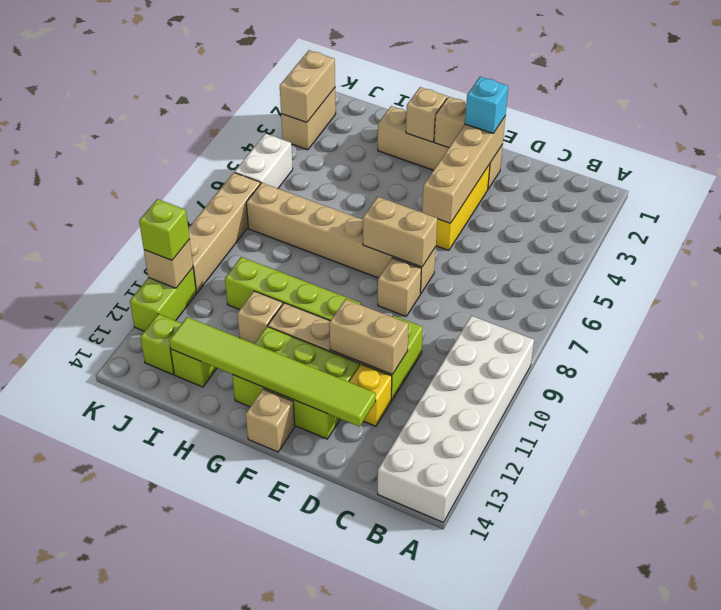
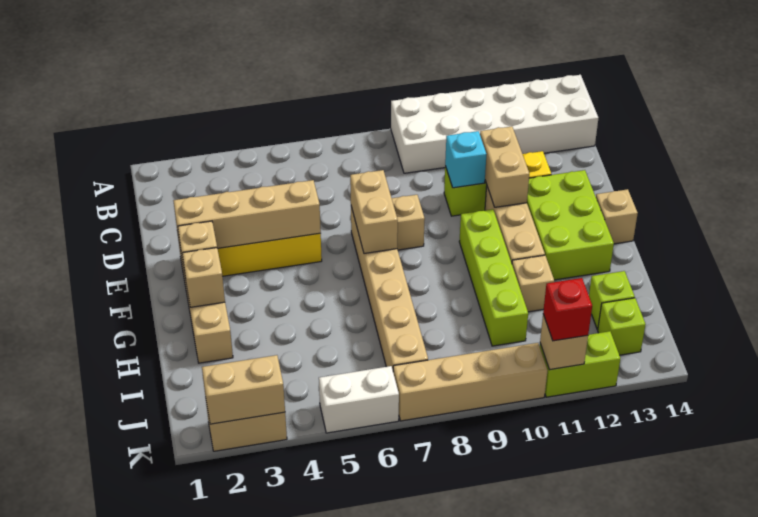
lime tile D13:I13 level 2 -> none
cyan brick E2 level 3 -> cyan brick D10 level 2
lime brick K11 level 3 -> red brick K11 level 3

